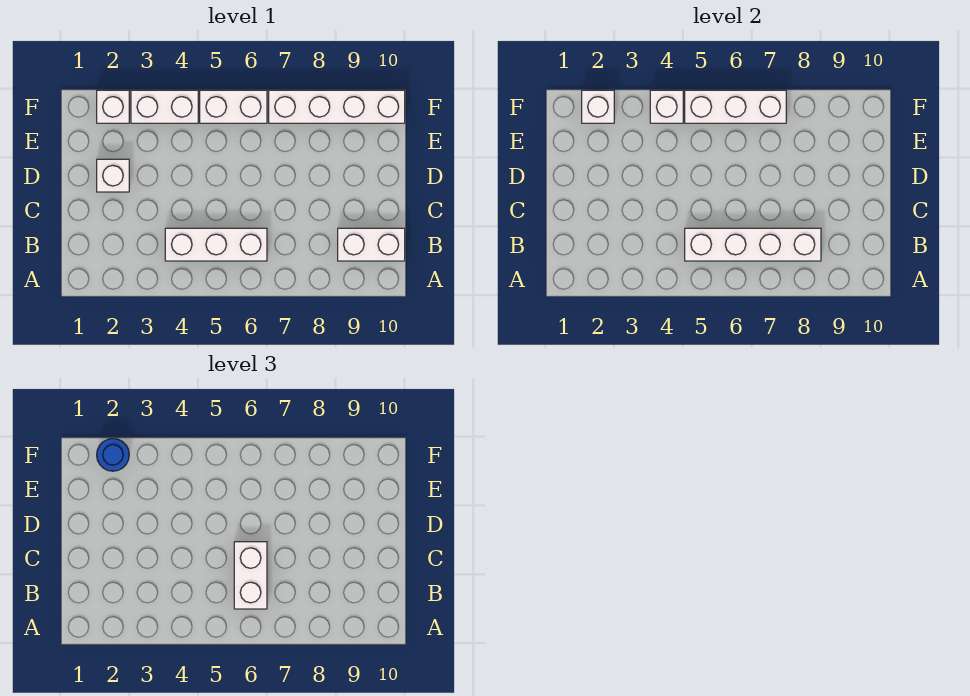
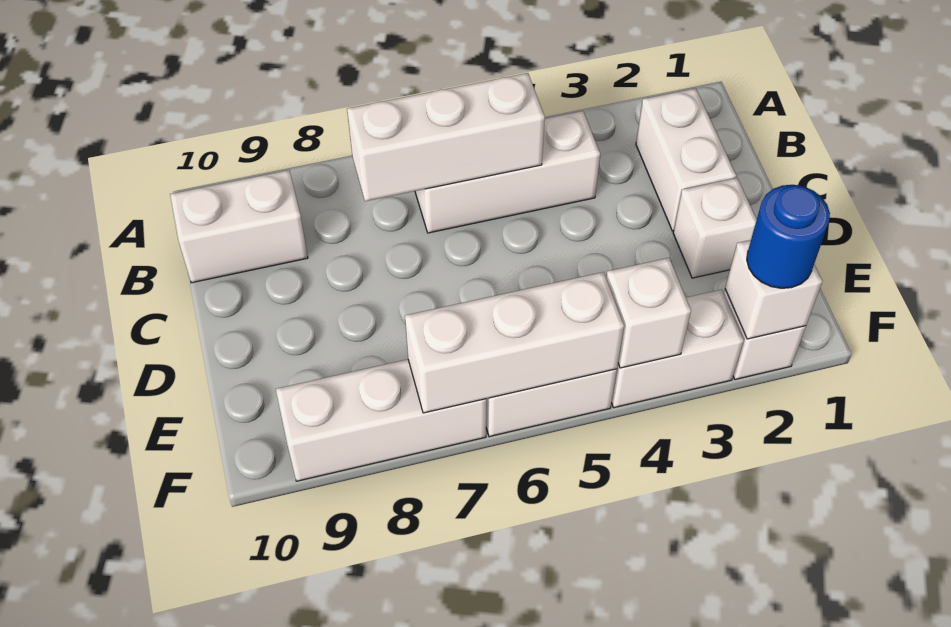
white brick B5:B8 level 2 -> white brick B5:B7 level 2
white brick B6:C6 level 3 -> white brick B2:C2 level 1
white brick F7:F10 level 1 -> white brick F7:F9 level 1

